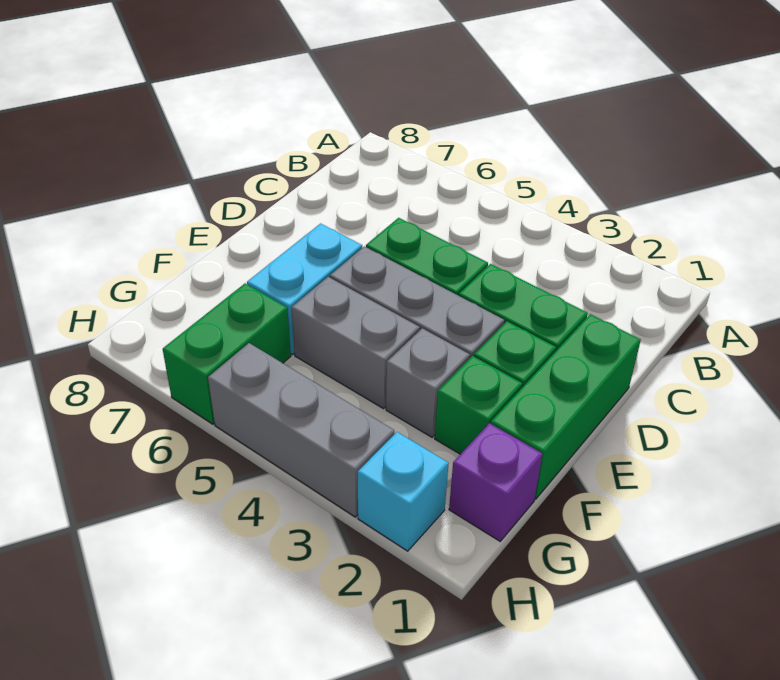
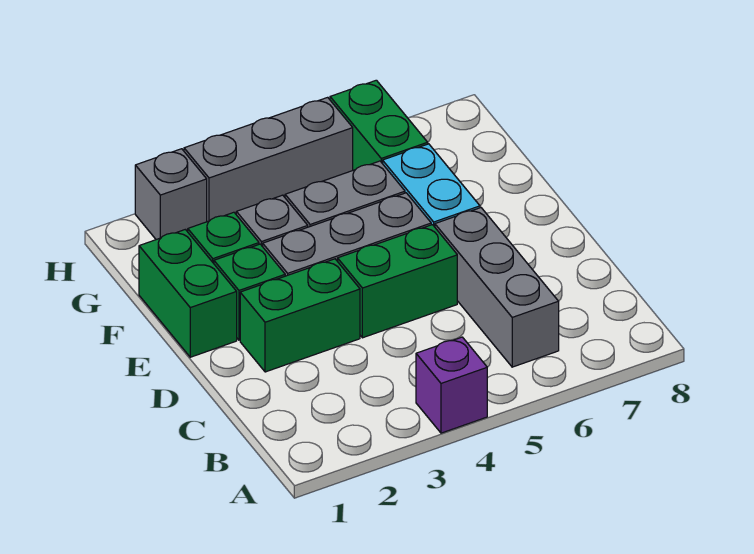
none -> grey brick B6:D6 level 1
green brick D1:F1 level 1 -> green brick E1:F1 level 1
purple brick G1 level 1 -> purple brick A4 level 1
cyan brick H2 level 1 -> grey brick H2 level 1

